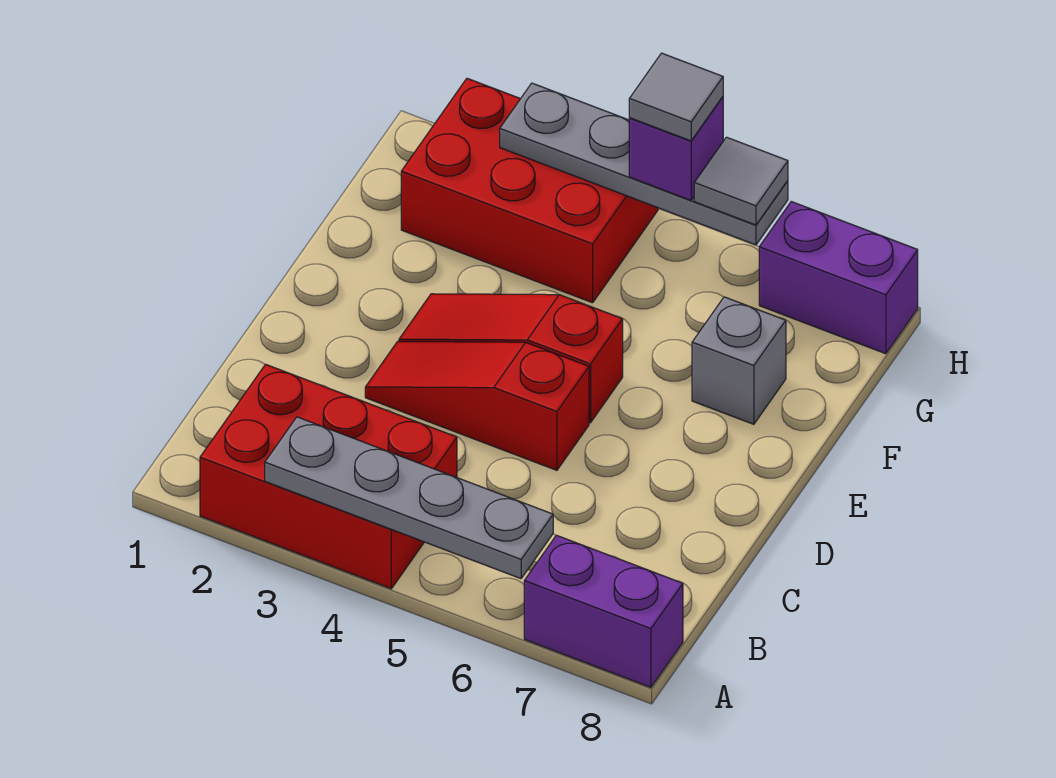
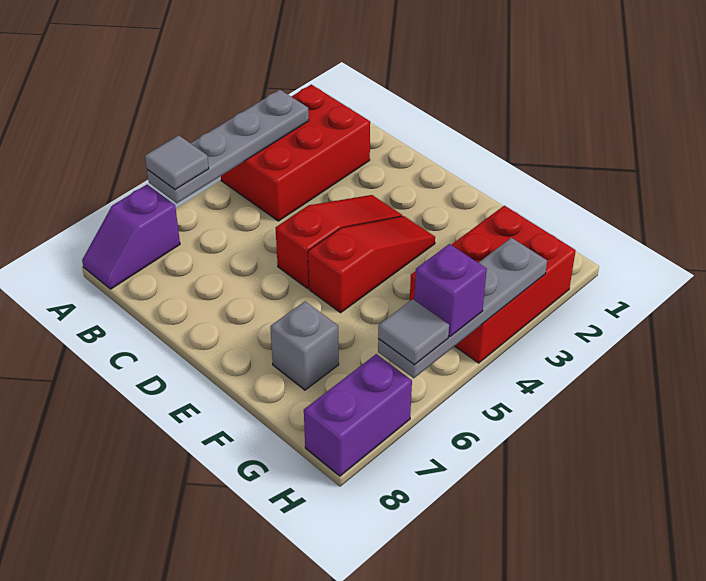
purple brick A7:A8 level 1 -> purple slope A7:A8 level 1 top 7
grey tile H5 level 4 -> grey tile A6 level 3

